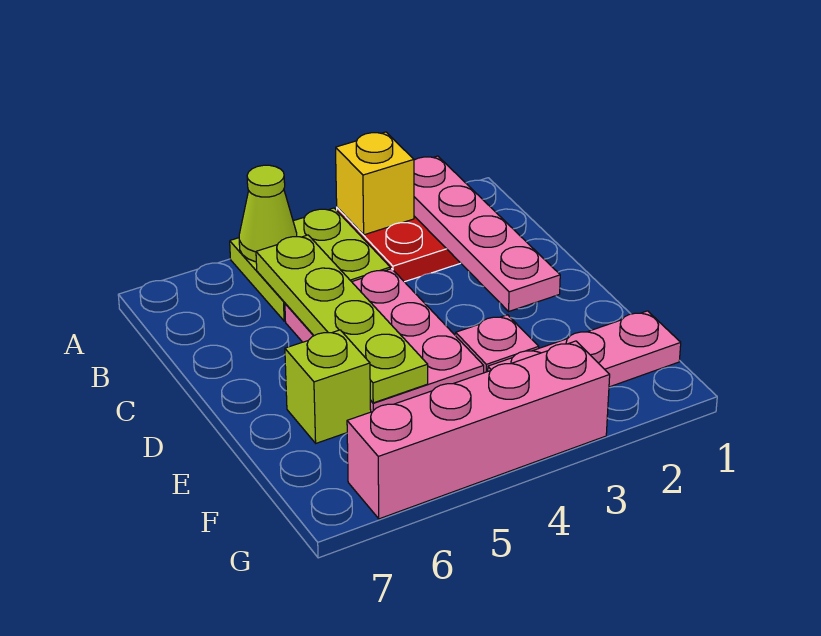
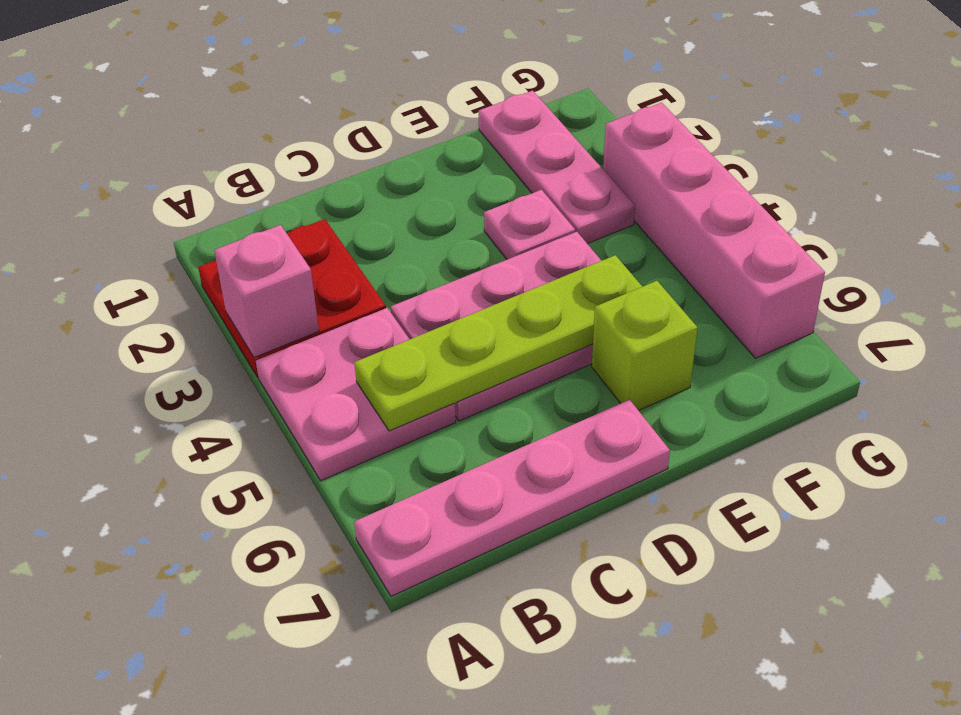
pink plate A2:D2 level 2 -> pink plate A7:D7 level 1
yellow brick A3 level 2 -> pink brick A3 level 2
lime plate A4:B5 level 1 -> pink plate A4:B5 level 1
lime cone A5 level 2 -> none

